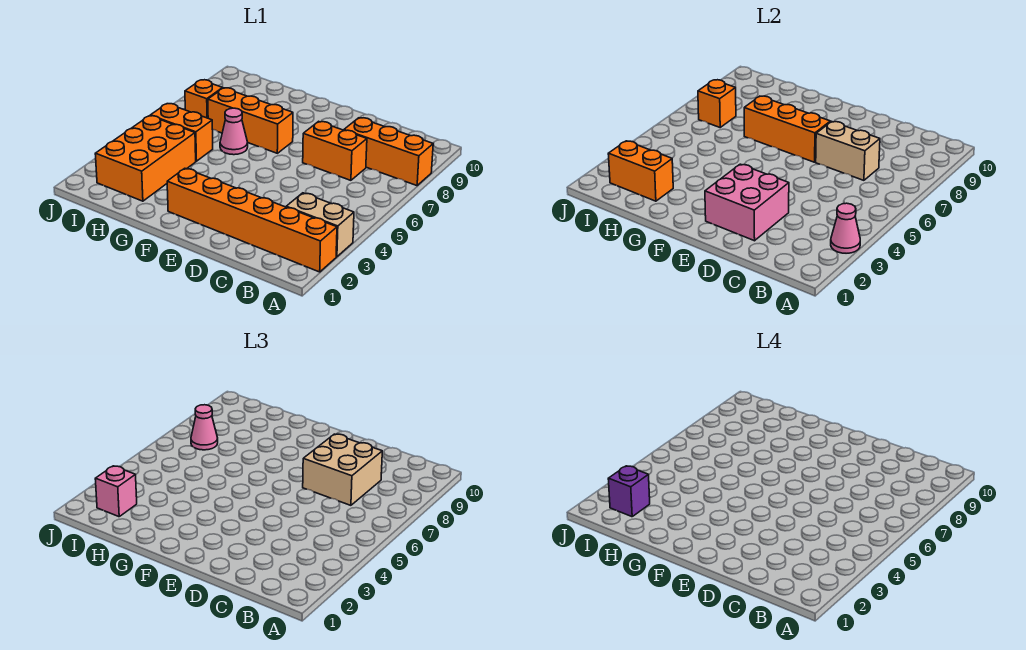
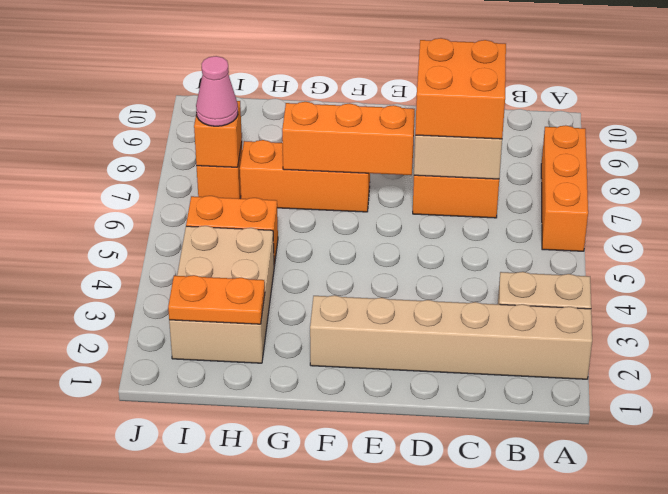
orange brick A2:F2 level 1 -> tan brick A2:F2 level 1
pink cone A3 level 2 -> none
orange brick A8:C8 level 1 -> orange brick A6:A8 level 1
tan brick C7:D8 level 3 -> orange brick C7:D8 level 3
pink brick D2:E3 level 2 -> none
pink cone G6 level 1 -> none
orange brick H2:I4 level 1 -> tan brick H2:I4 level 1
orange brick H2:I2 level 2 -> orange plate H2:I2 level 2
pink brick I2 level 3 -> none
purple brick I2 level 4 -> none

